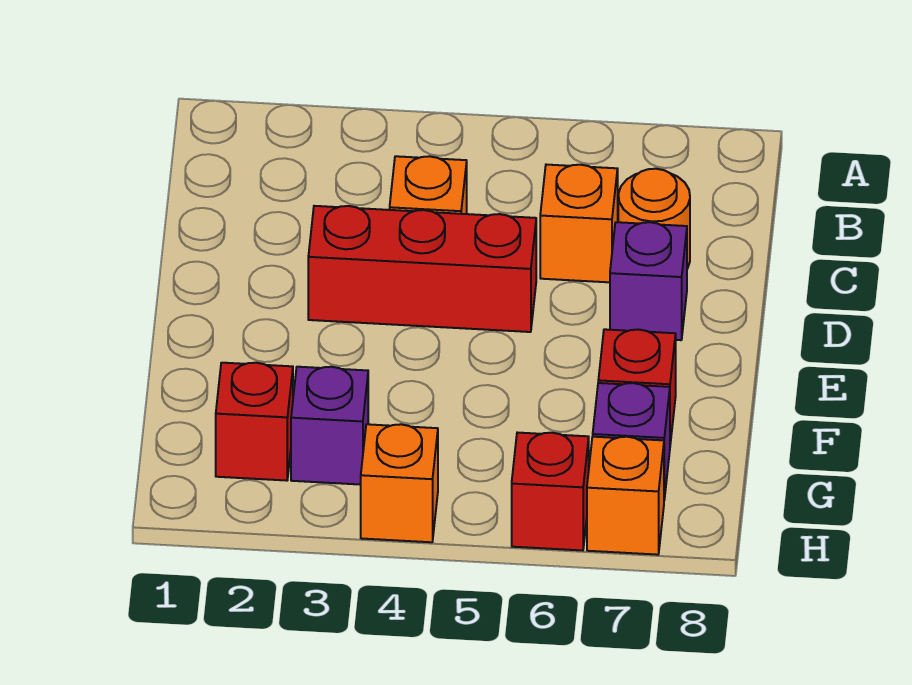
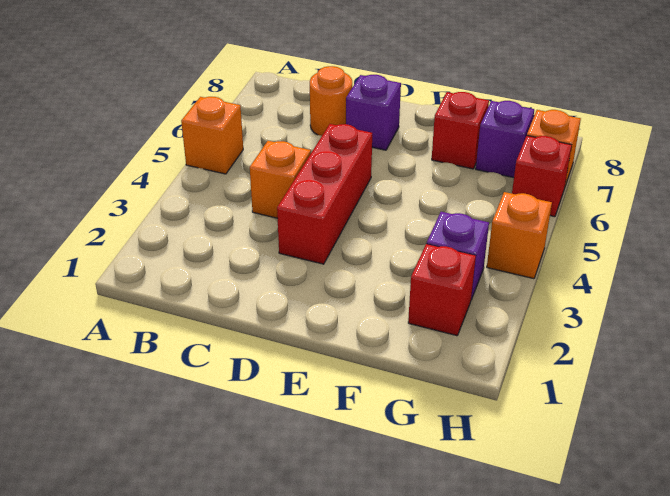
orange brick C6 level 1 -> orange brick A5 level 1

